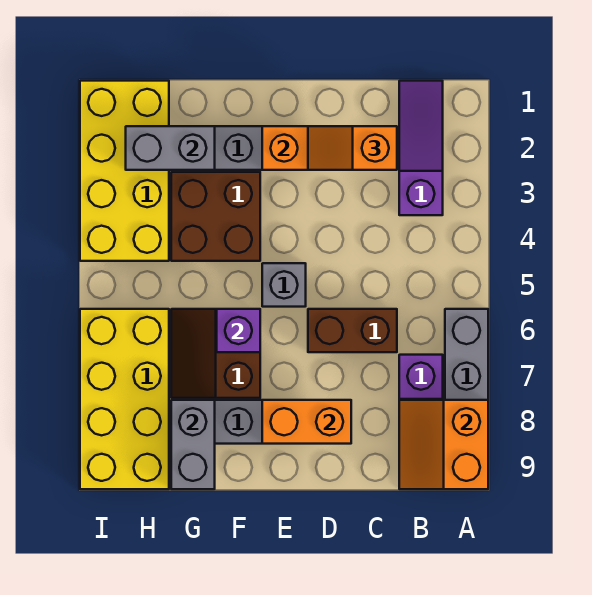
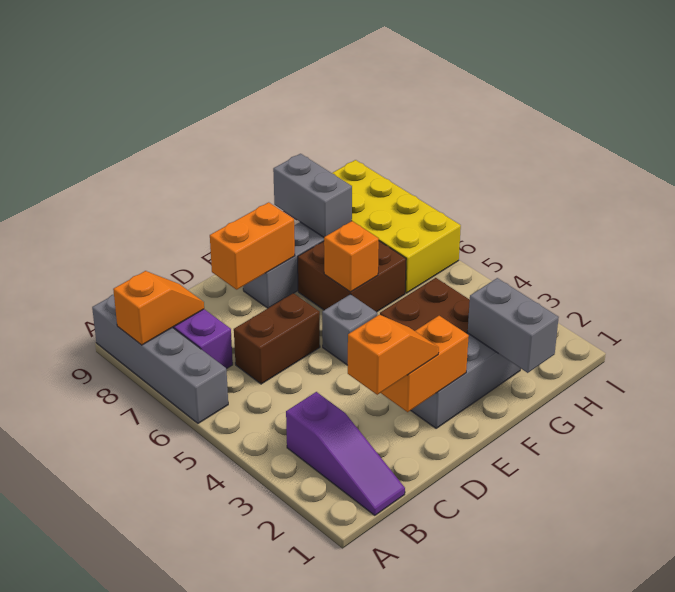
orange slope A8:B9 level 2 top A -> orange slope A8:B8 level 2 top A
brown slope F6:G7 level 1 top F -> brown brick F6:G7 level 1
purple brick F6 level 2 -> orange brick F6 level 2
grey brick G2:H2 level 2 -> grey brick G1:G2 level 2
yellow brick H1:I4 level 1 -> none

